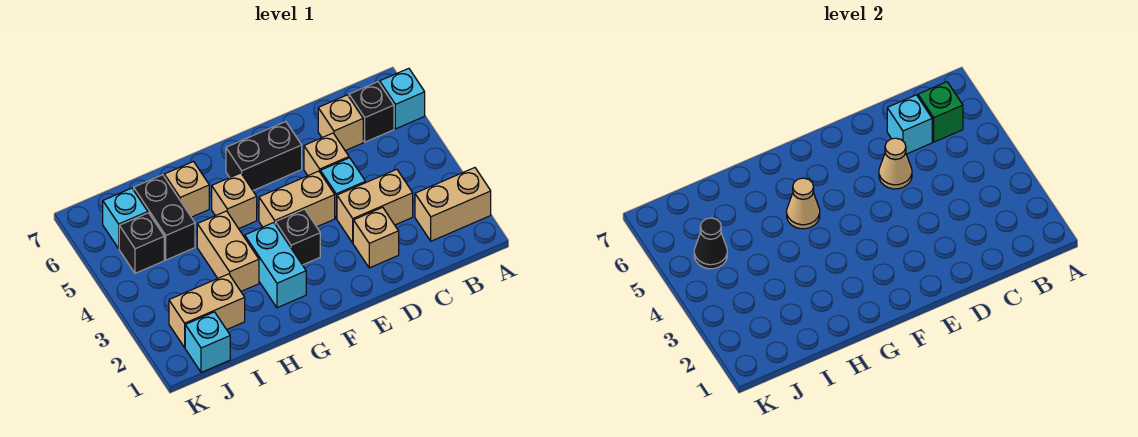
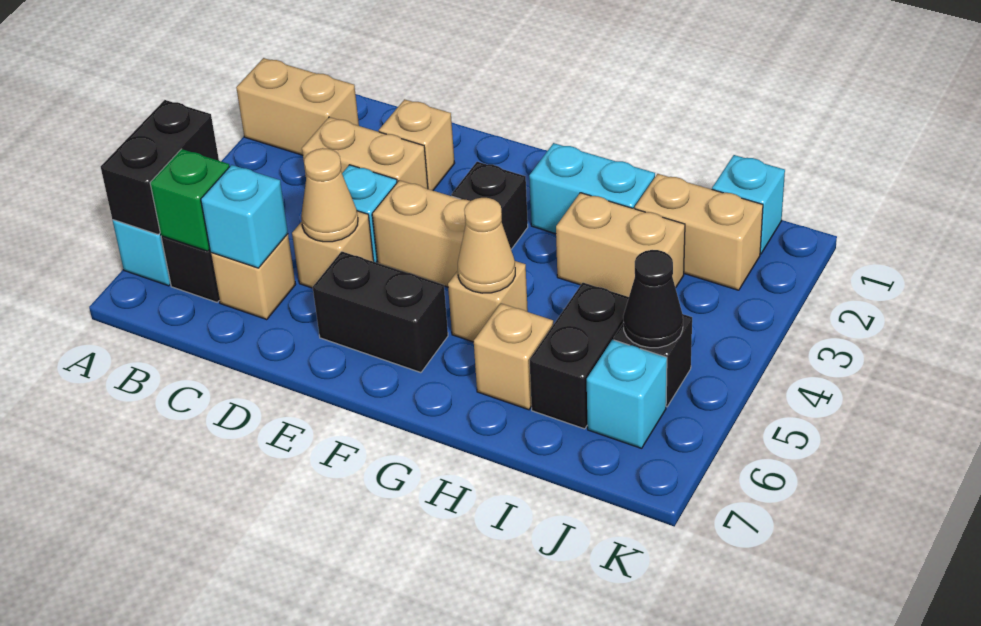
none -> black brick A5:A6 level 2
cyan brick G2:G3 level 1 -> cyan brick G2:H2 level 1
tan brick H3:H4 level 1 -> tan brick H3:I3 level 1

